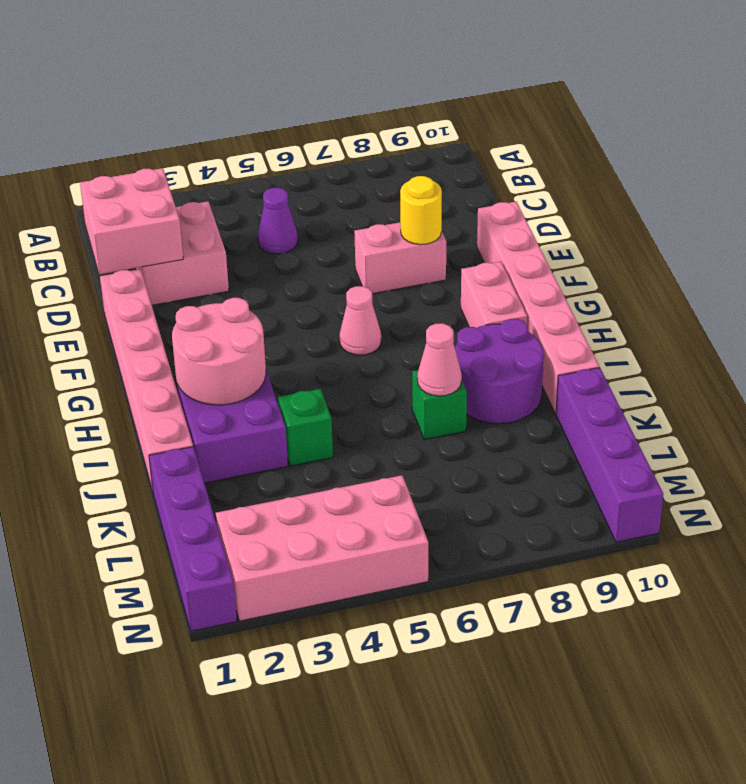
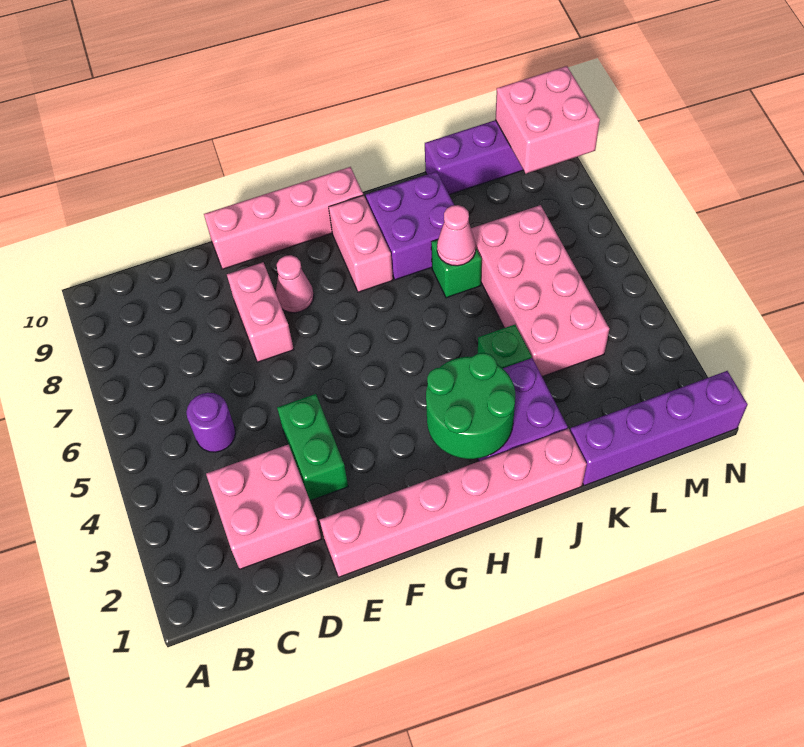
pink brick C1:D2 level 2 -> pink brick M9:N10 level 2
purple cone C5 level 1 -> purple round brick C5 level 1
none -> green brick E3:E4 level 1
yellow round brick E8 level 2 -> none
pink brick E10:J10 level 1 -> pink brick E10:H10 level 1
pink cone G6 level 1 -> pink cone F8 level 1
pink brick G9:H9 level 1 -> pink brick H8:H9 level 1
pink round brick H2:I3 level 2 -> green round brick H2:I3 level 2
purple round brick I8:J9 level 1 -> purple brick I8:J9 level 1
pink brick M2:N5 level 1 -> pink brick K4:L7 level 1

